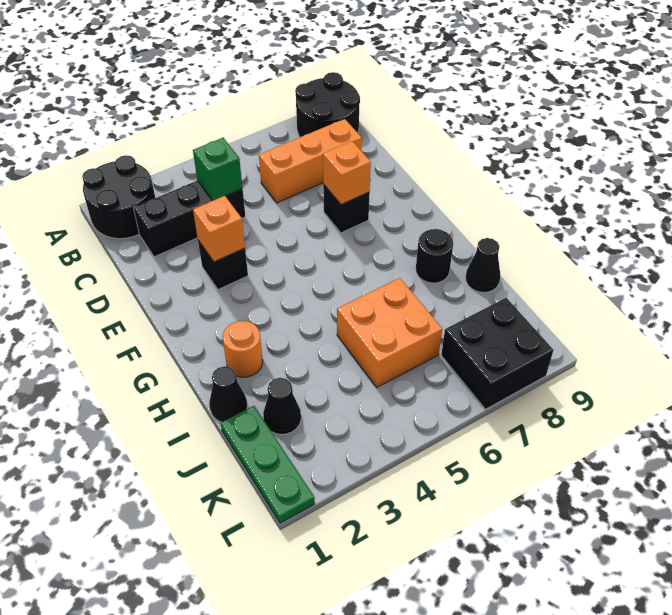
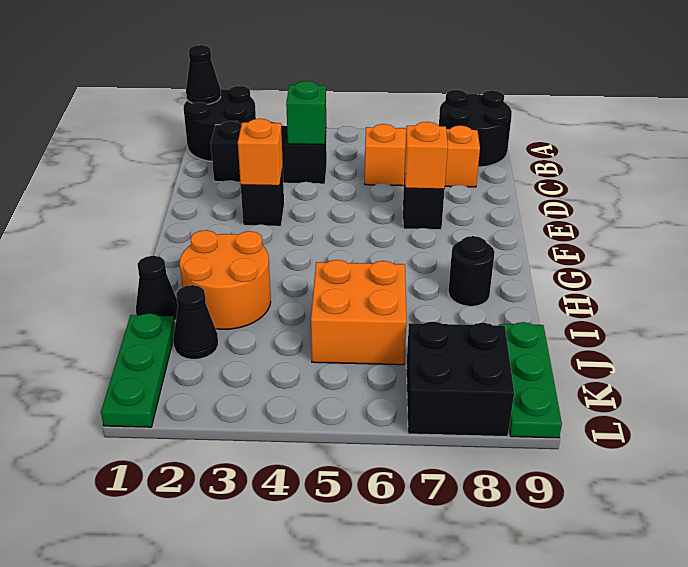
orange round brick H2 level 1 -> orange round brick H2:I3 level 1
black cone I9 level 1 -> black cone A1 level 2
none -> green plate J9:L9 level 1

